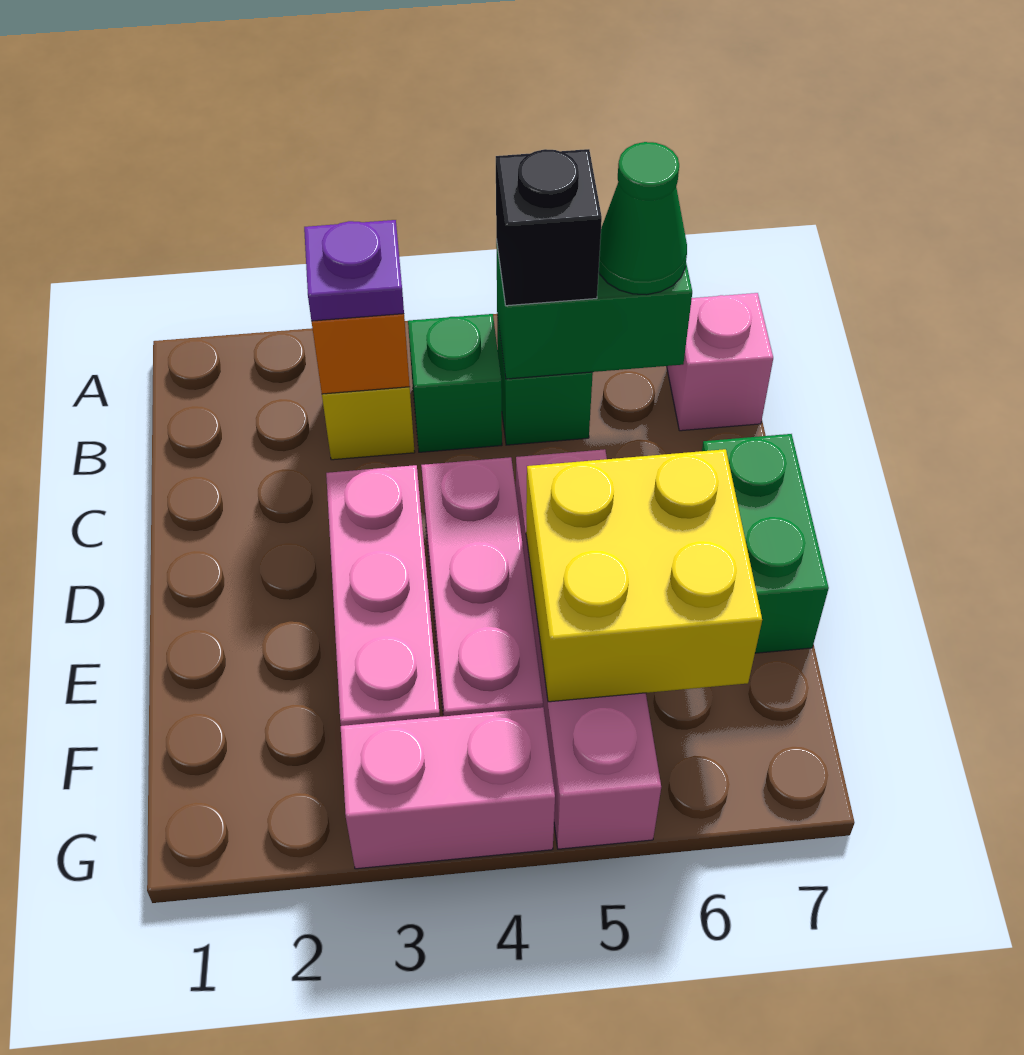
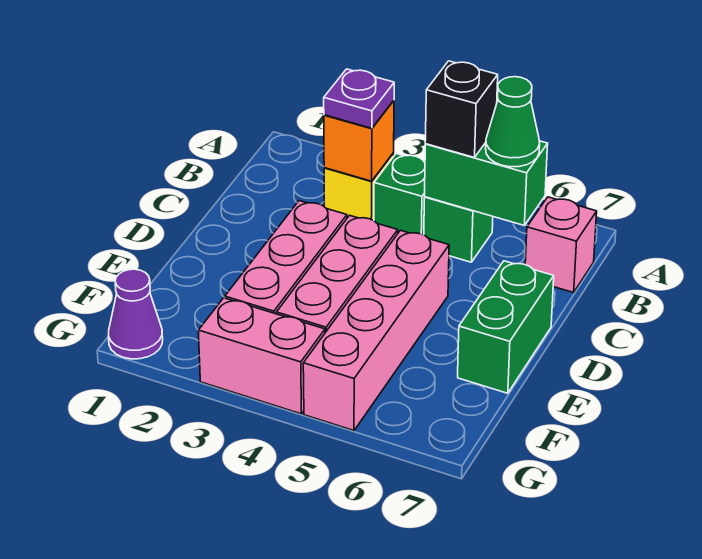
yellow brick E5:F6 level 2 -> none
none -> purple cone G1 level 1

